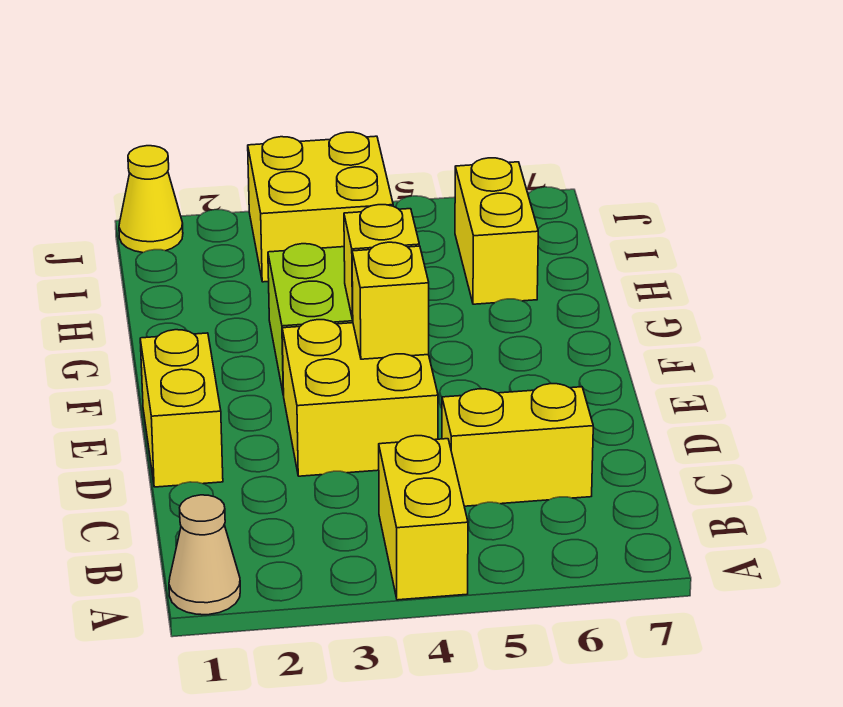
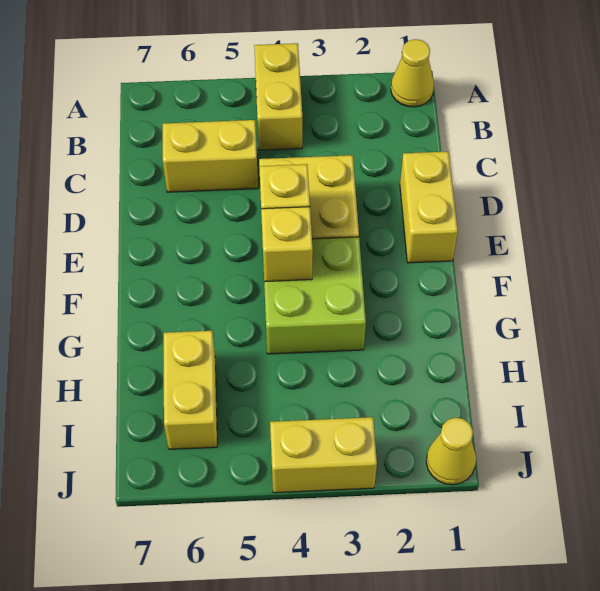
tan cone A1 level 1 -> yellow cone A1 level 1
yellow brick I3:J4 level 1 -> yellow brick J3:J4 level 1

